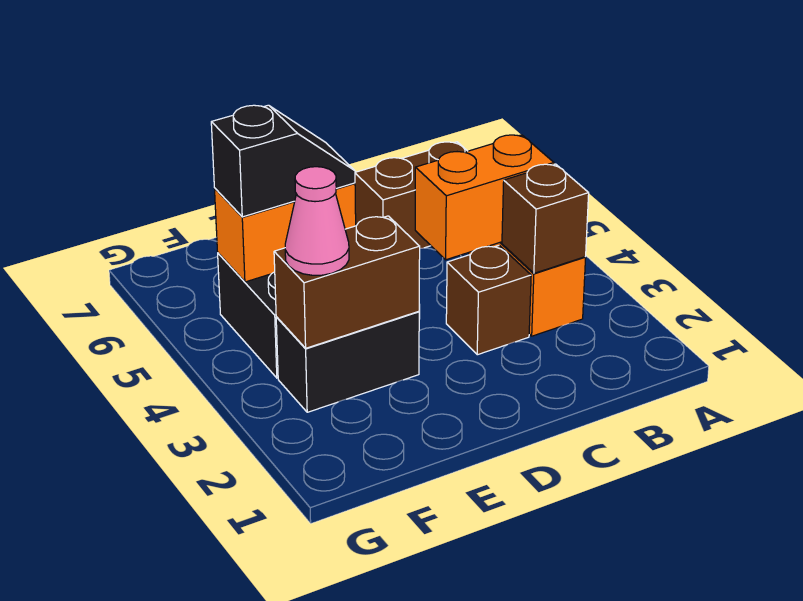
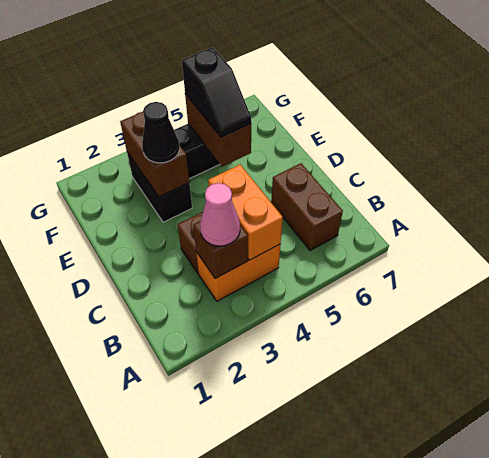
none -> black cone E3 level 3
orange brick E5:F5 level 2 -> brown brick E5:F5 level 2
pink cone F3 level 3 -> pink cone B3 level 3

